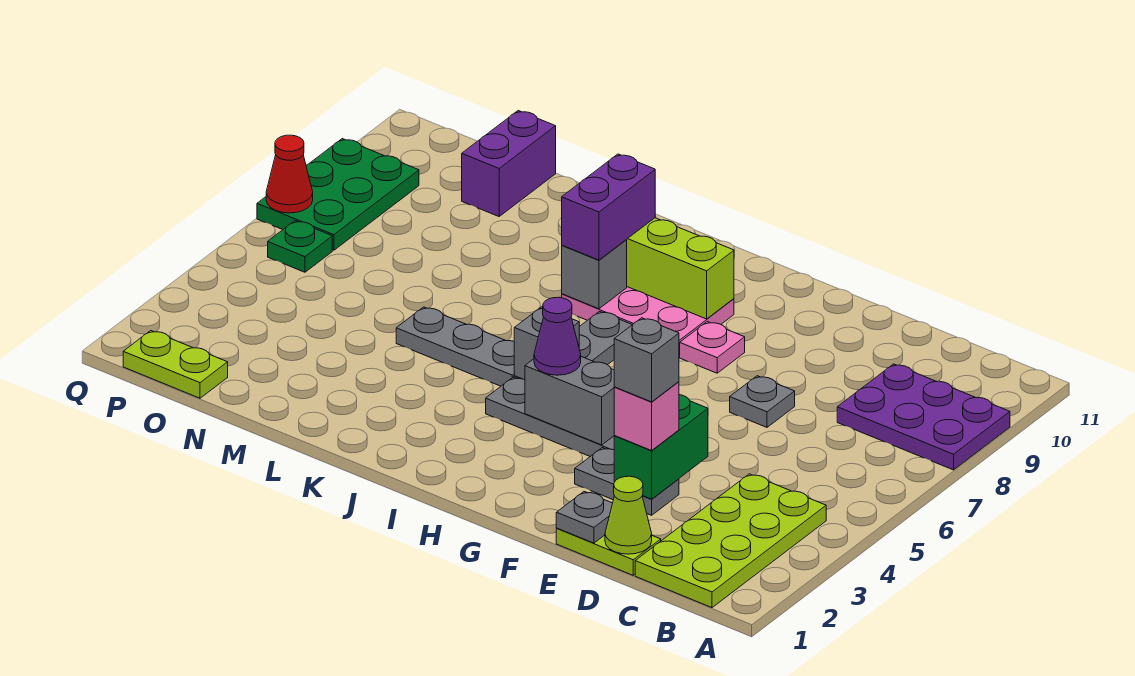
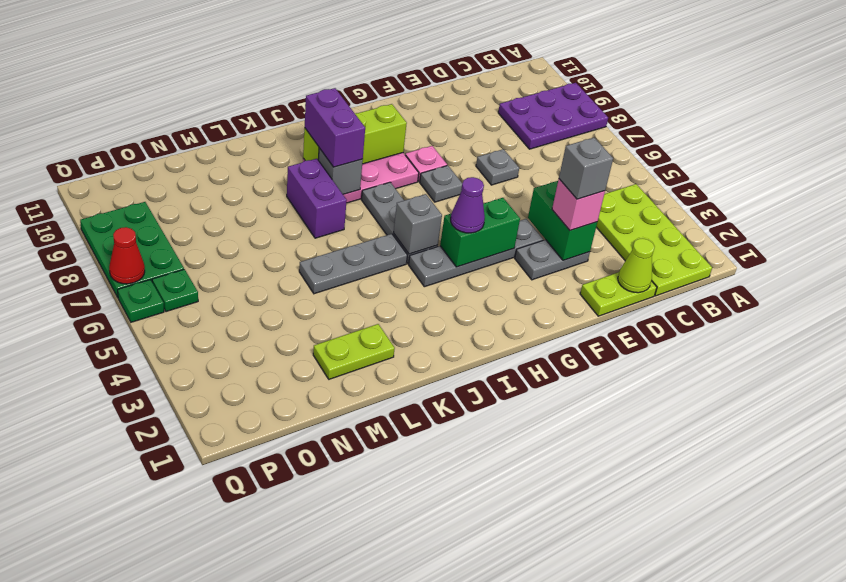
grey plate E1 level 2 -> grey plate G7 level 1
grey brick G4:H4 level 2 -> green brick G4:H4 level 2
purple brick N10:N11 level 1 -> purple brick K7:K8 level 1
lime plate O1:P1 level 1 -> lime plate L2:M2 level 1
none -> green plate Q6 level 1

